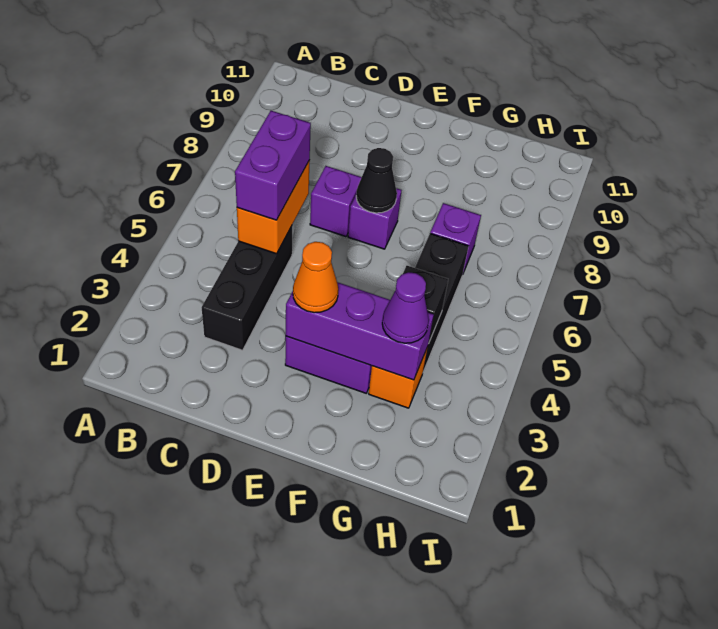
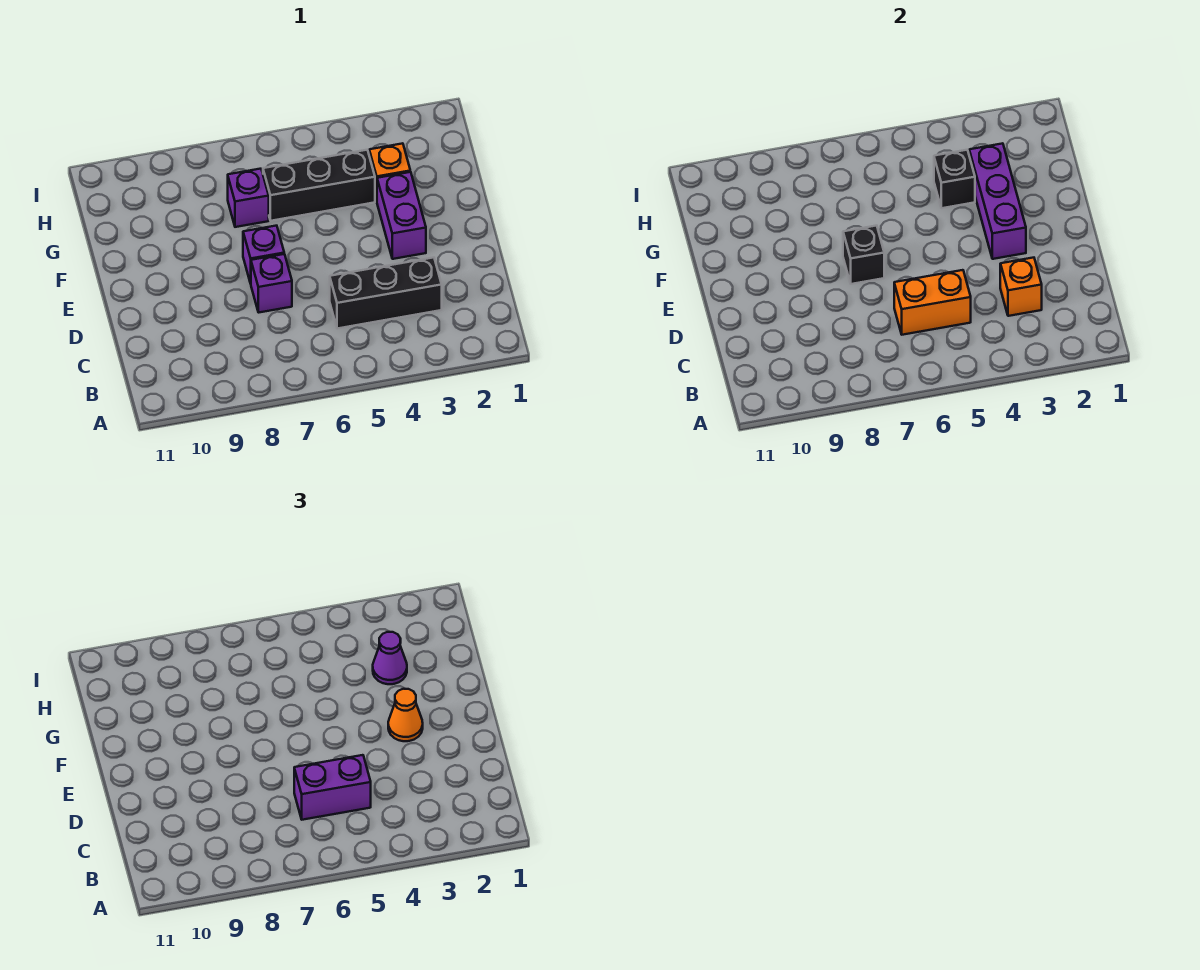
none -> orange brick C3 level 2
black cone E7 level 2 -> black brick E7 level 2

